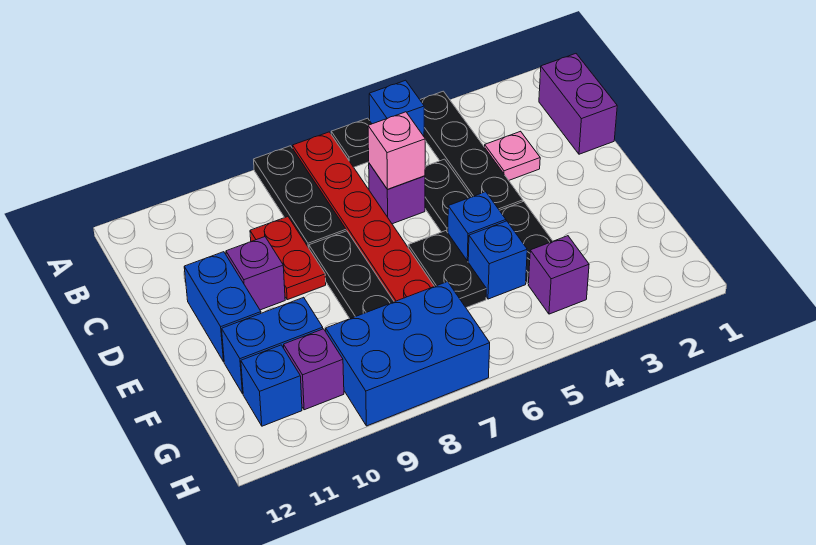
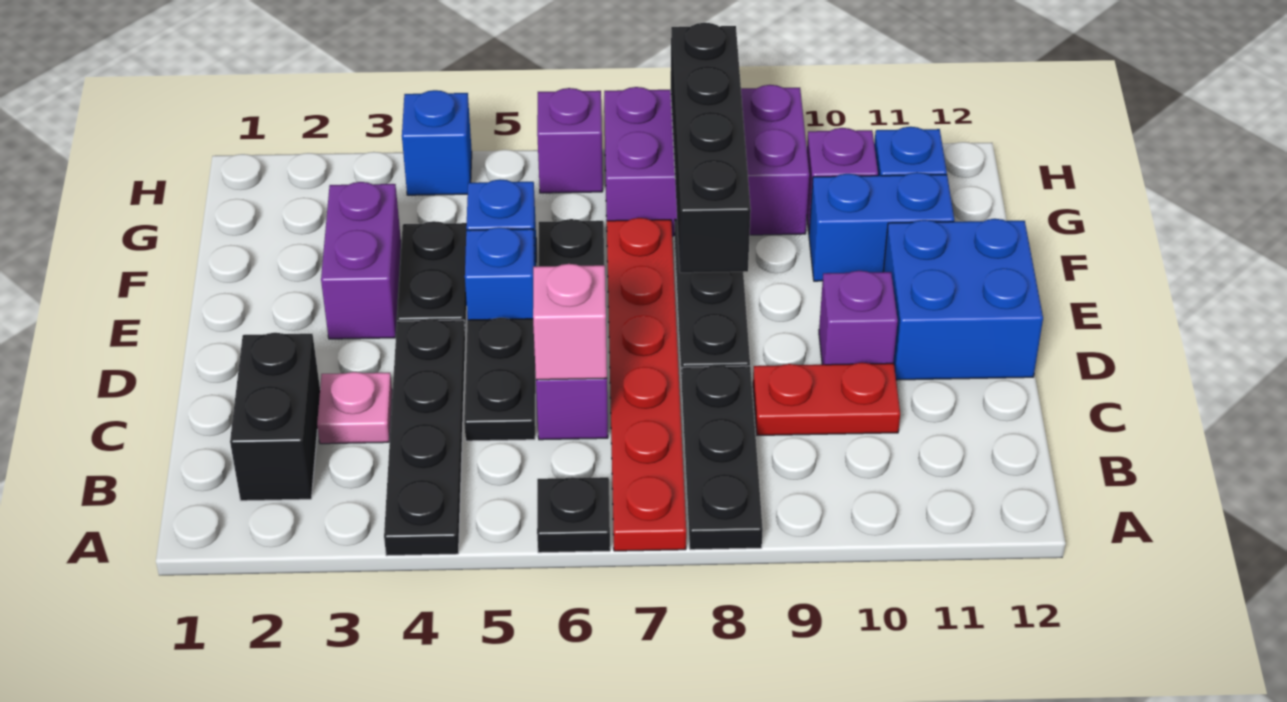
blue brick A5 level 1 -> blue brick H4 level 1
purple brick B1:C1 level 1 -> purple brick E3:F3 level 1
none -> black brick B2:C2 level 1
red plate C9:D9 level 1 -> red plate C9:C10 level 1
blue brick D11:E11 level 1 -> blue brick D11:E12 level 1
none -> black brick E8:H8 level 2
purple brick G4 level 1 -> purple brick H6 level 1
blue brick G7:H9 level 1 -> purple brick G7:H9 level 1

